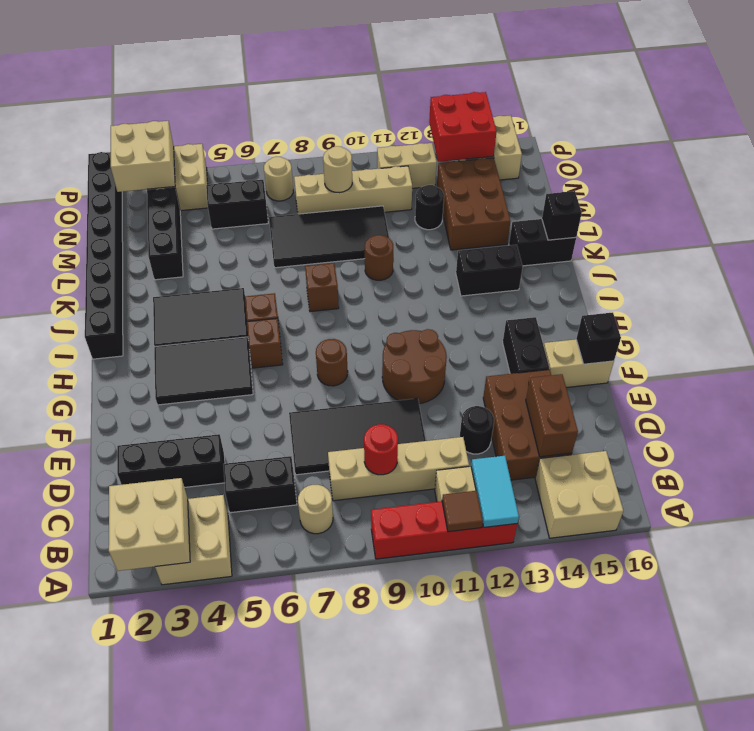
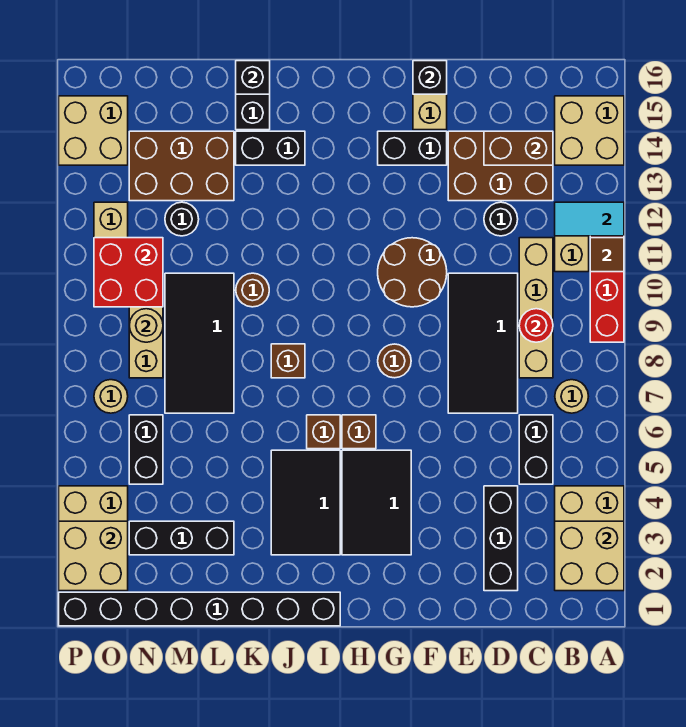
black brick J13:J14 level 1 -> black brick J14:K14 level 1
red brick O13:P14 level 2 -> red brick N10:O11 level 2

